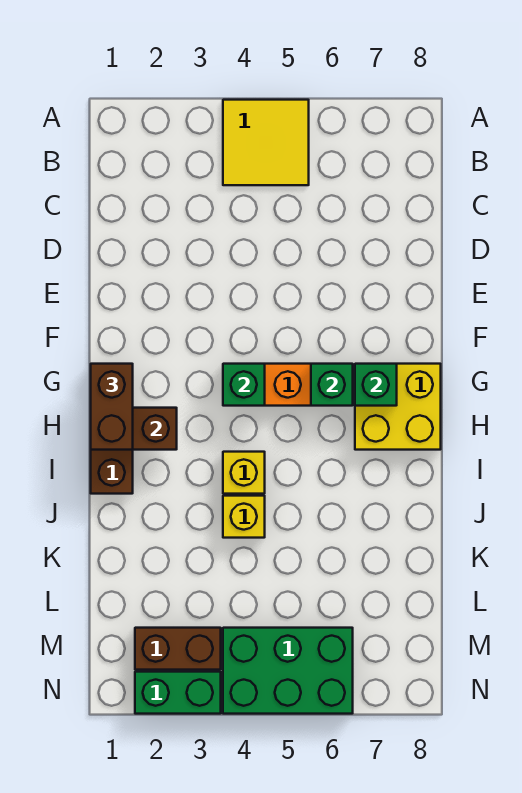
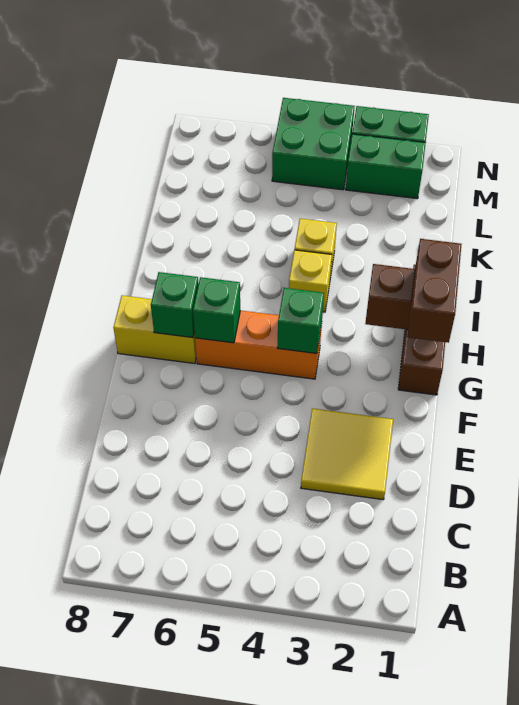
yellow tile A4:B5 level 1 -> yellow tile D2:E3 level 1
yellow brick G7:H8 level 1 -> yellow brick G7:G8 level 1
brown brick M2:M3 level 1 -> green brick M2:M3 level 1
green brick M4:N6 level 1 -> green brick M4:N5 level 1

